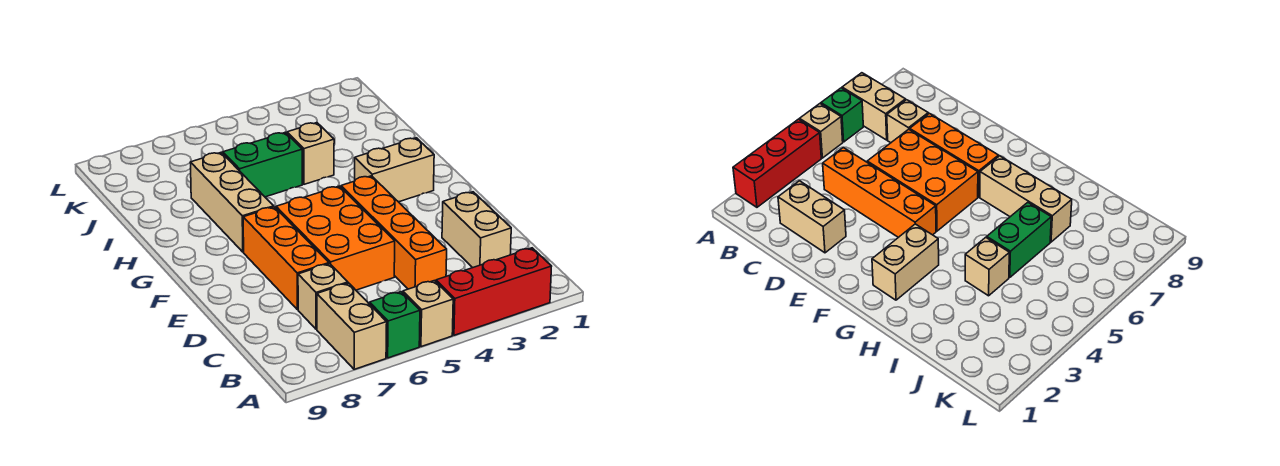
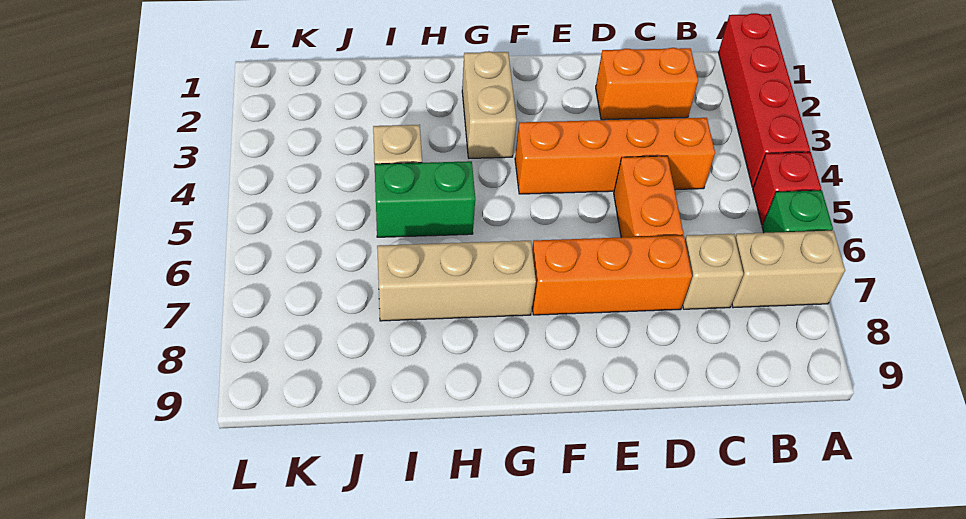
red brick A2:A4 level 1 -> red brick A1:A4 level 1
tan brick A5 level 1 -> red brick A5 level 1
tan brick C2:D2 level 1 -> orange brick C2:D2 level 1
orange brick D5:F6 level 1 -> orange brick D5:D6 level 1
green brick I5:I6 level 1 -> green brick H5:I5 level 1

